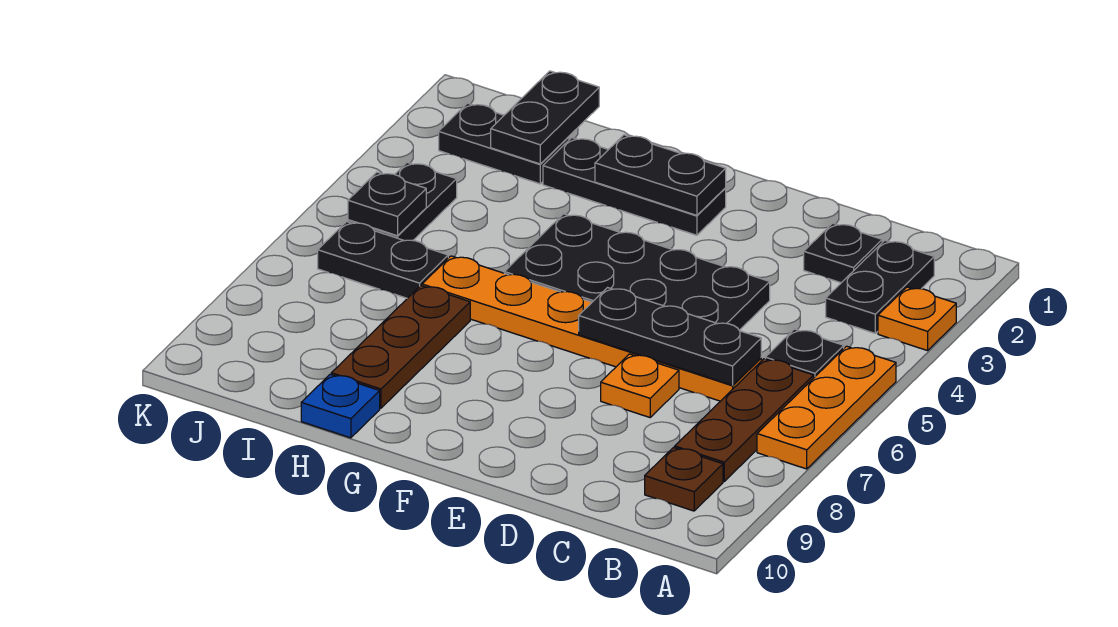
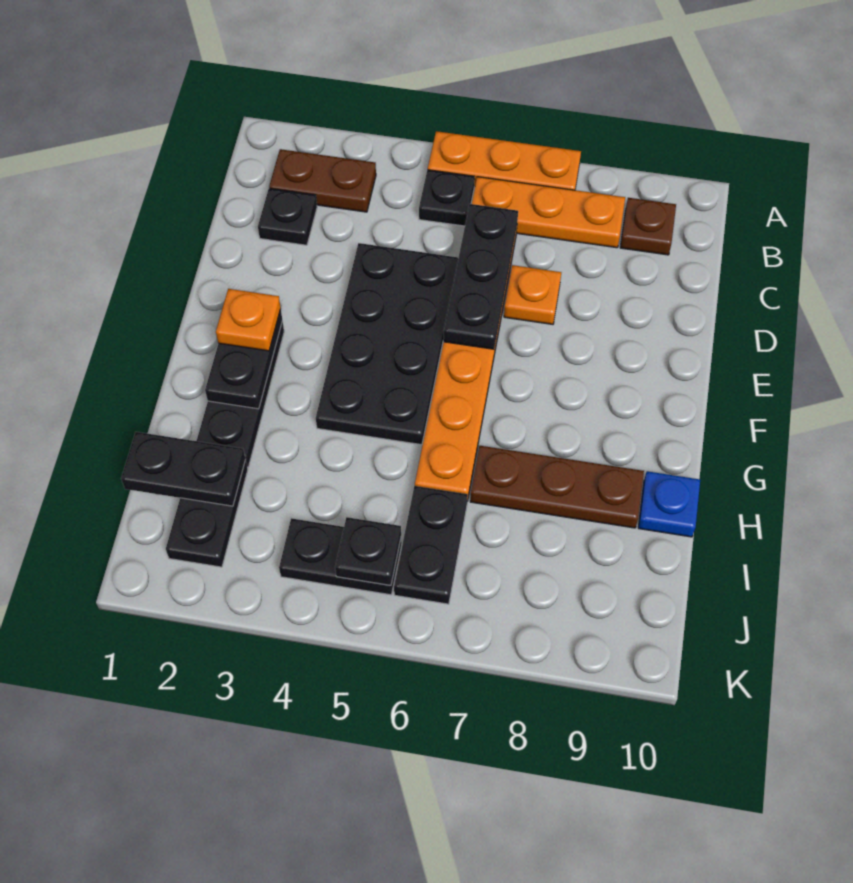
orange plate A3 level 1 -> orange plate F2 level 3
black plate B2:B3 level 1 -> brown plate B2:B3 level 1
brown plate B6:B8 level 1 -> orange plate B6:B8 level 1

